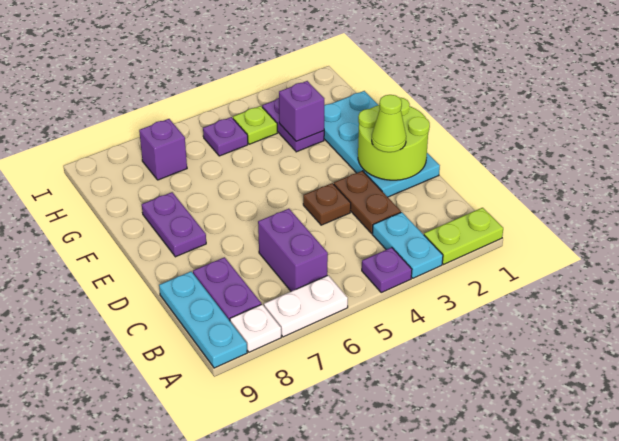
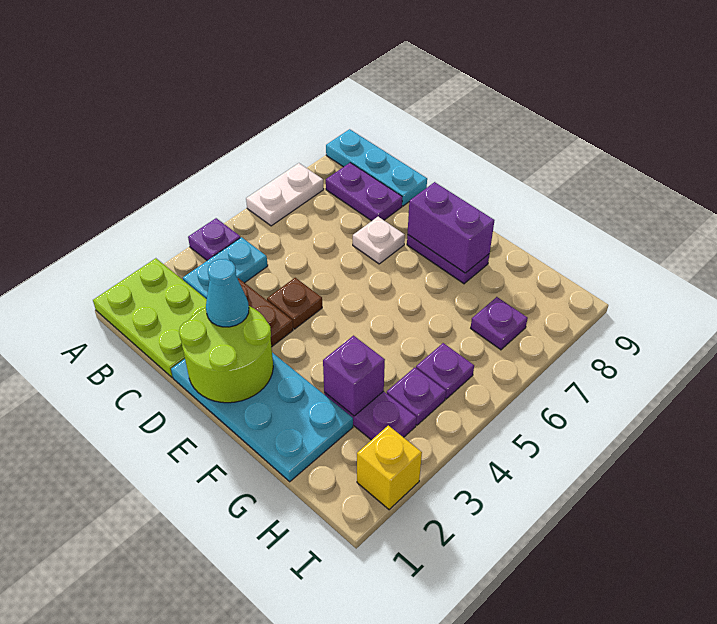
lime plate A1:A2 level 1 -> lime plate A1:C2 level 1
cyan plate A3:B3 level 1 -> cyan plate B3:B4 level 1
white plate A8 level 1 -> white plate D7 level 1
purple brick B6:C6 level 1 -> purple brick E8:F8 level 2
lime cone D2 level 3 -> cyan cone D2 level 3
lime plate H4 level 1 -> purple plate H4 level 1
purple brick H7 level 1 -> purple plate H7 level 1
none -> yellow brick I2 level 1

